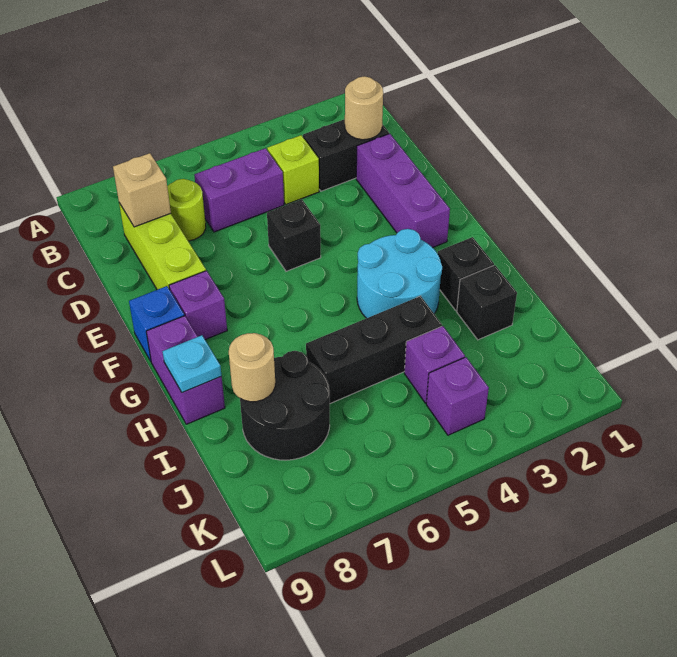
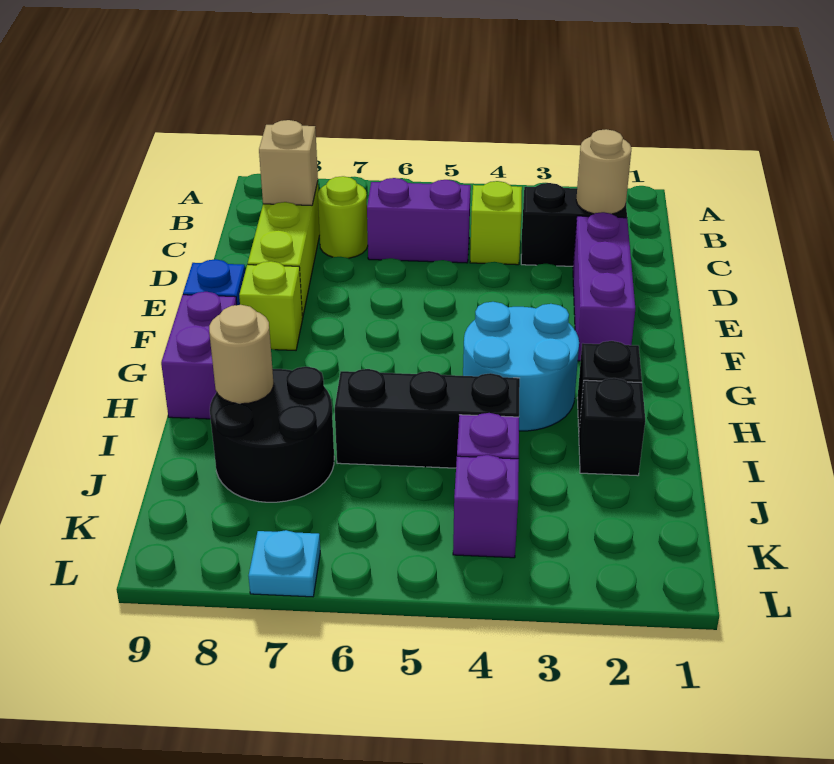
black brick E5 level 1 -> none
purple brick F8 level 1 -> lime brick F8 level 1
cyan plate H9 level 2 -> cyan plate L7 level 1

